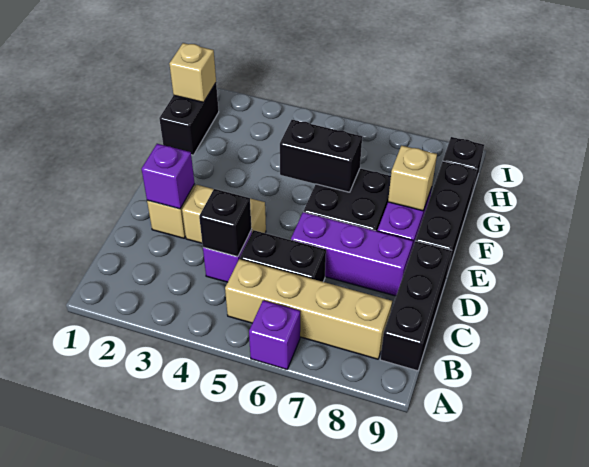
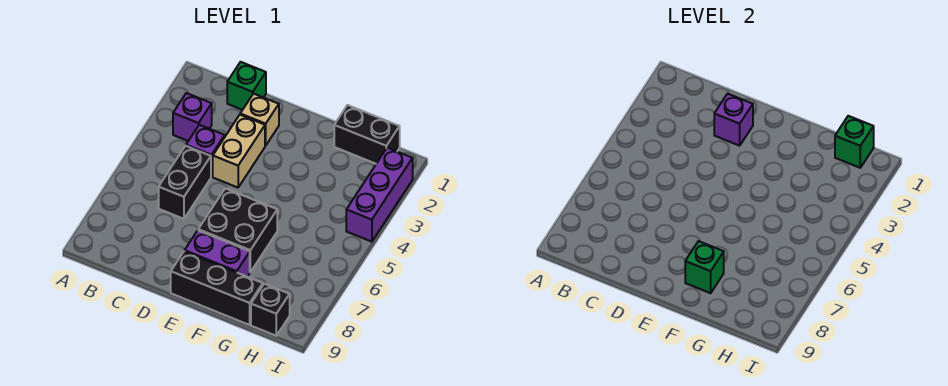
purple brick A6 level 1 -> purple brick B3 level 1
tan brick B5:B8 level 1 -> none
black brick B9:D9 level 1 -> none
none -> green brick C1 level 1
black brick C4 level 2 -> none
purple brick D6:D8 level 1 -> purple brick I2:I4 level 1
black brick F5:F6 level 2 -> none
tan brick F8 level 2 -> green brick F8 level 2
tan brick H1 level 2 -> green brick H1 level 2

